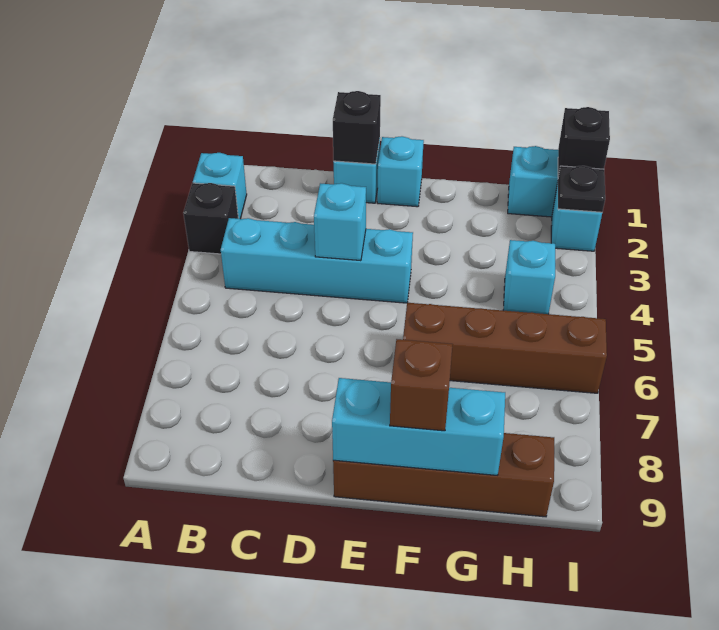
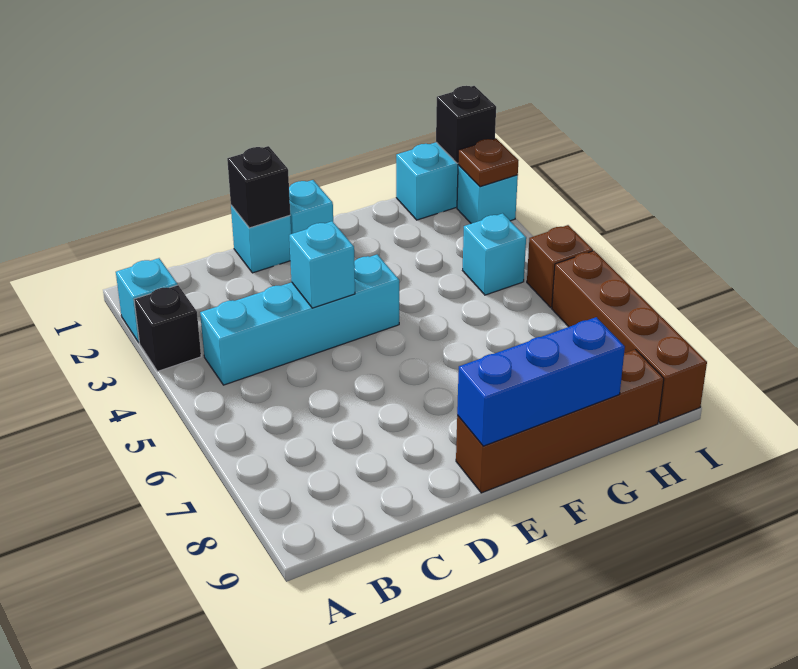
cyan brick E9:G9 level 2 -> blue brick E9:G9 level 2
brown brick F6:I6 level 1 -> brown brick I6:I9 level 1
brown brick F9 level 3 -> brown brick I5 level 1
black plate I2 level 2 -> brown plate I2 level 2

